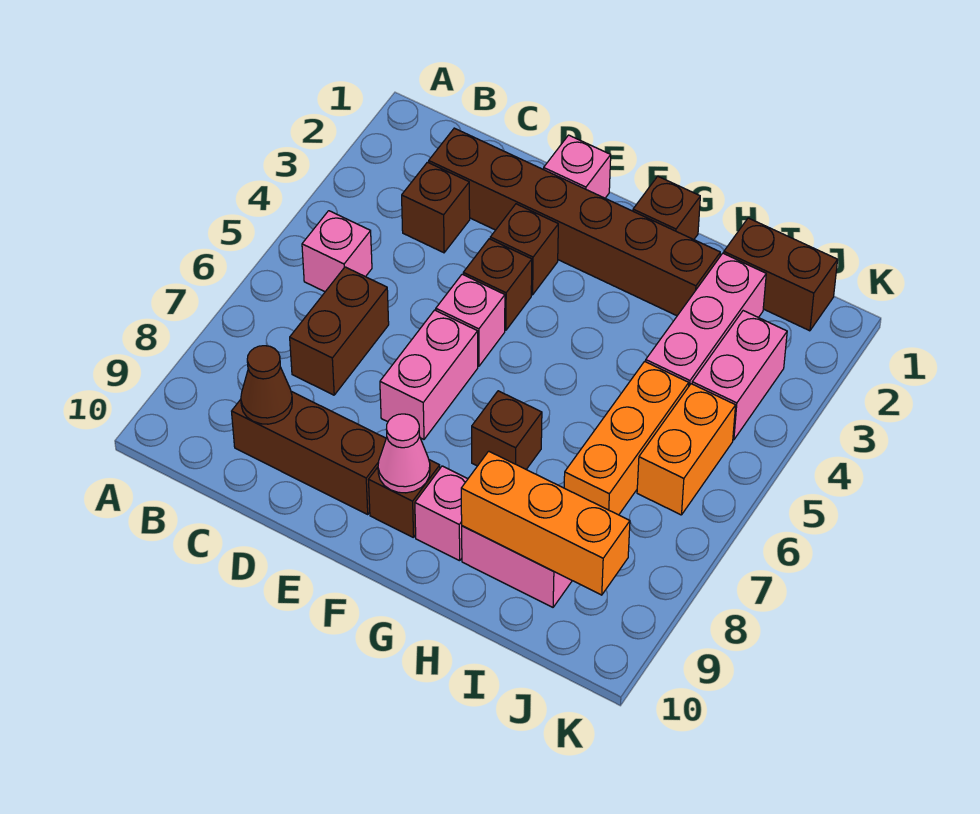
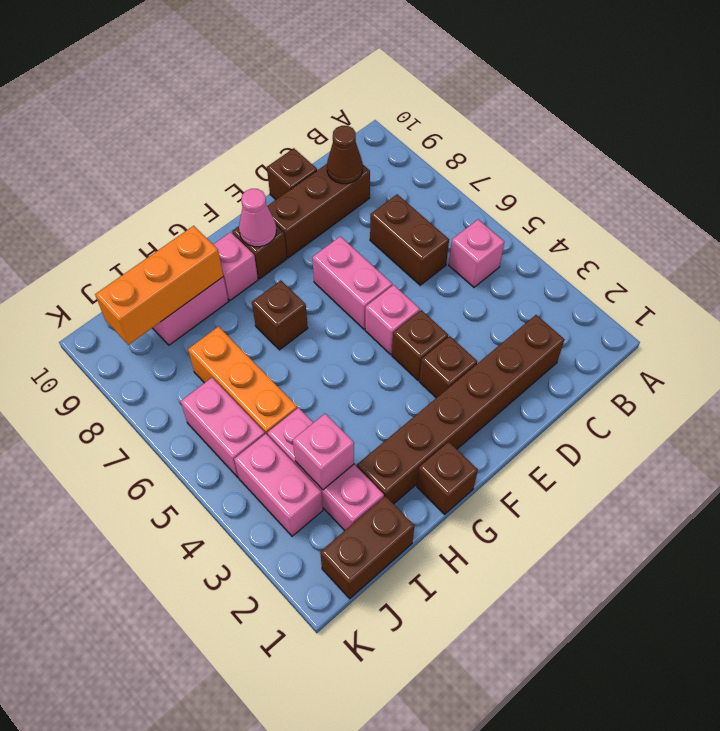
brown brick C3 level 1 -> brown brick D10 level 1
pink brick E1 level 1 -> pink brick I3 level 2
orange brick J5:J6 level 1 -> pink brick J5:J6 level 1

